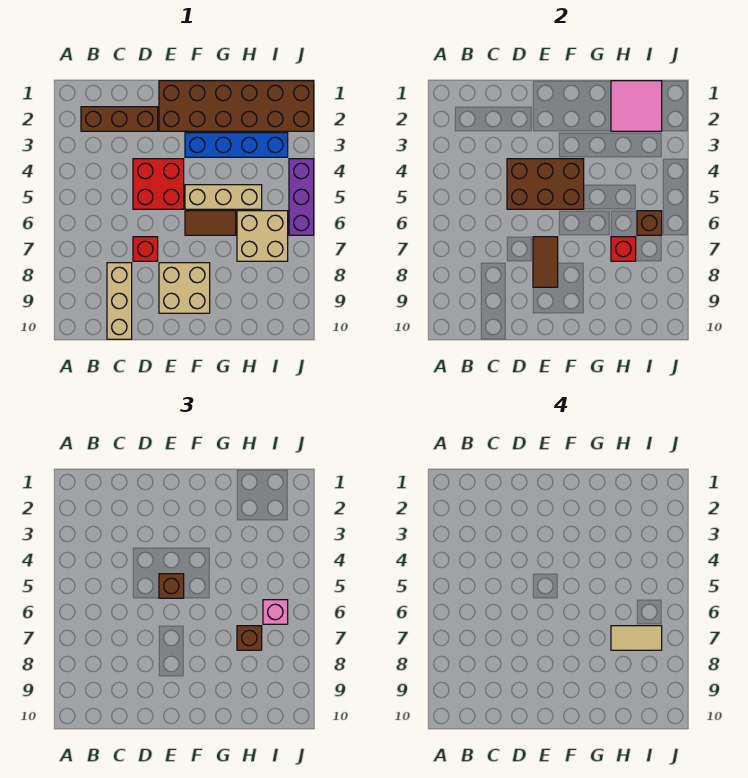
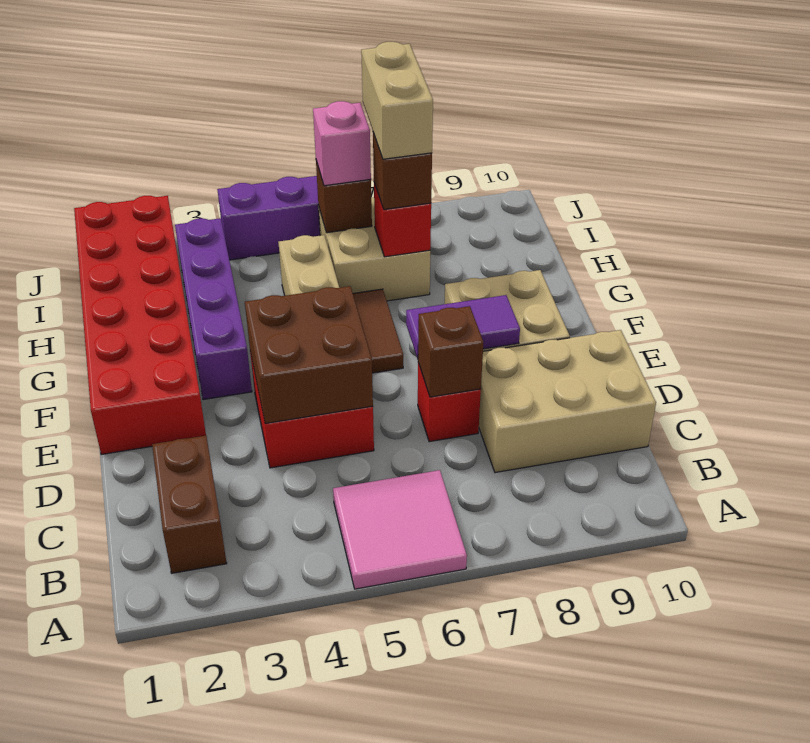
brown brick B2:D2 level 1 -> brown brick B2:C2 level 1
tan brick C8:C10 level 1 -> tan brick C8:D10 level 1
brown brick D4:F5 level 2 -> brown brick D4:E5 level 2
brown brick E1:J2 level 1 -> red brick E1:J2 level 1
brown brick E5 level 3 -> brown brick D7 level 2
brown tile E7:E8 level 2 -> purple tile E7:E8 level 2
blue brick F3:I3 level 1 -> purple brick F3:I3 level 1
pink tile H1:I2 level 2 -> pink tile A5:B6 level 1
tan tile H7:I7 level 4 -> tan brick H7:I7 level 4

